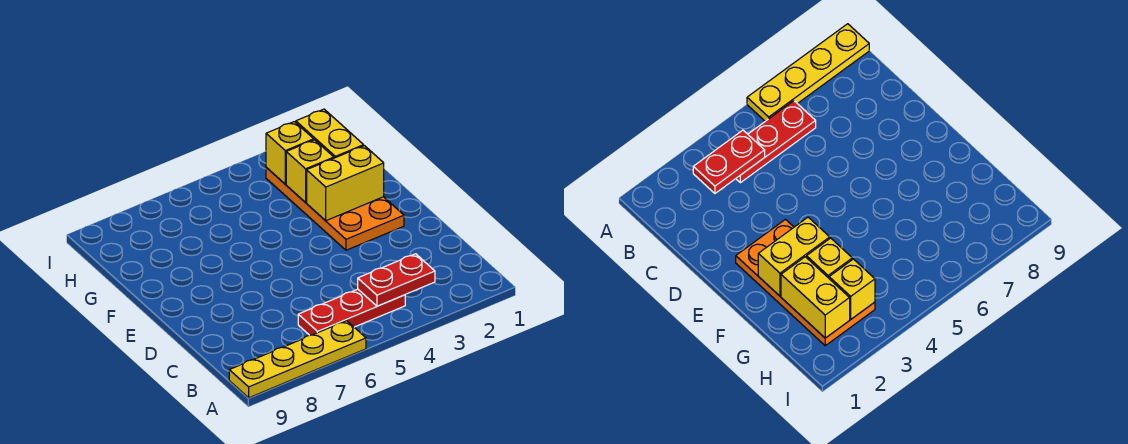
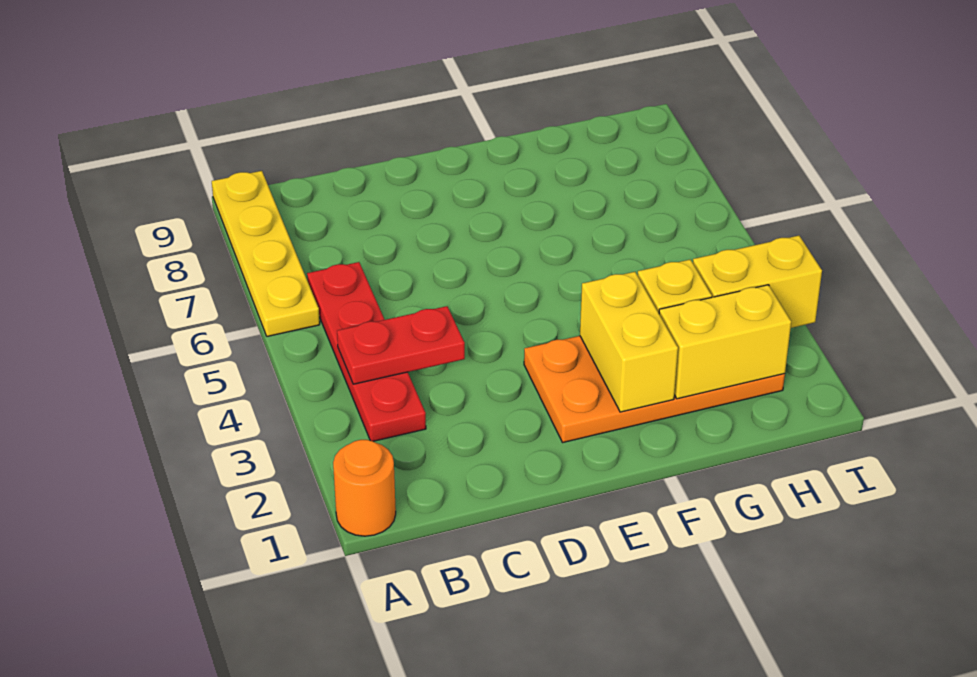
none -> orange round brick A1 level 1
red plate B3:B4 level 2 -> red plate B4:C4 level 2
red plate B4:B6 level 1 -> red plate B3:B6 level 1
yellow brick H3 level 2 -> yellow brick H3:I3 level 2

